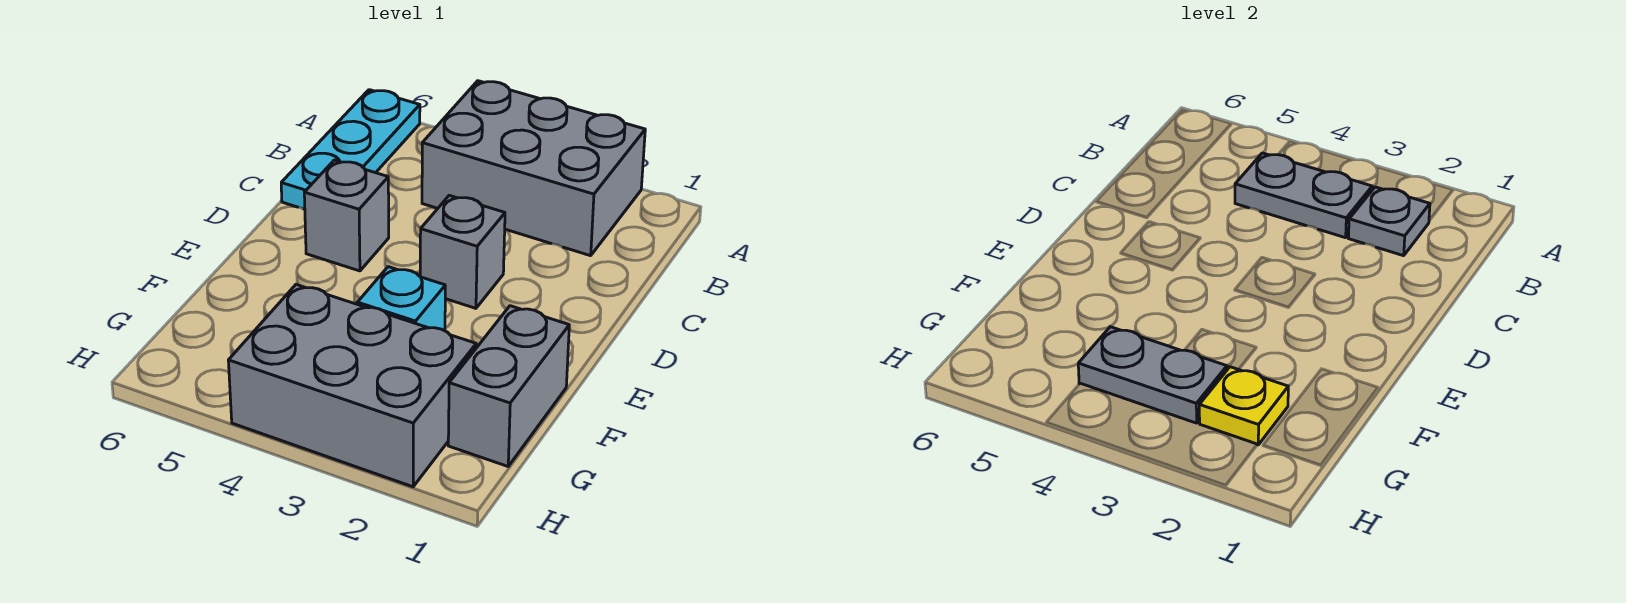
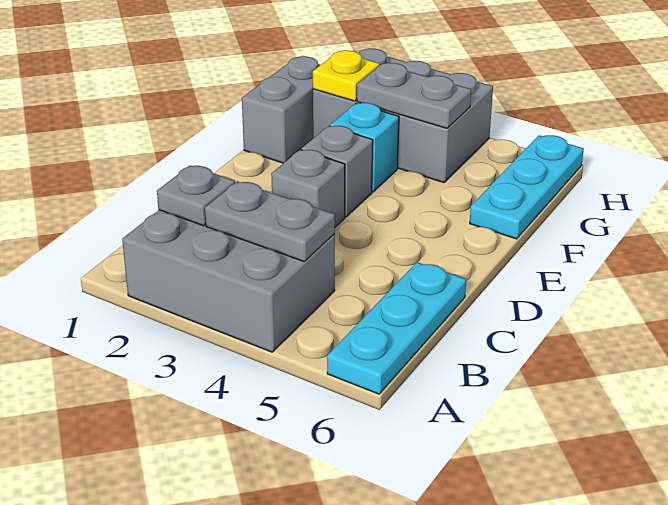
grey brick D5 level 1 -> grey brick E3 level 1
none -> cyan plate F6:H6 level 1

